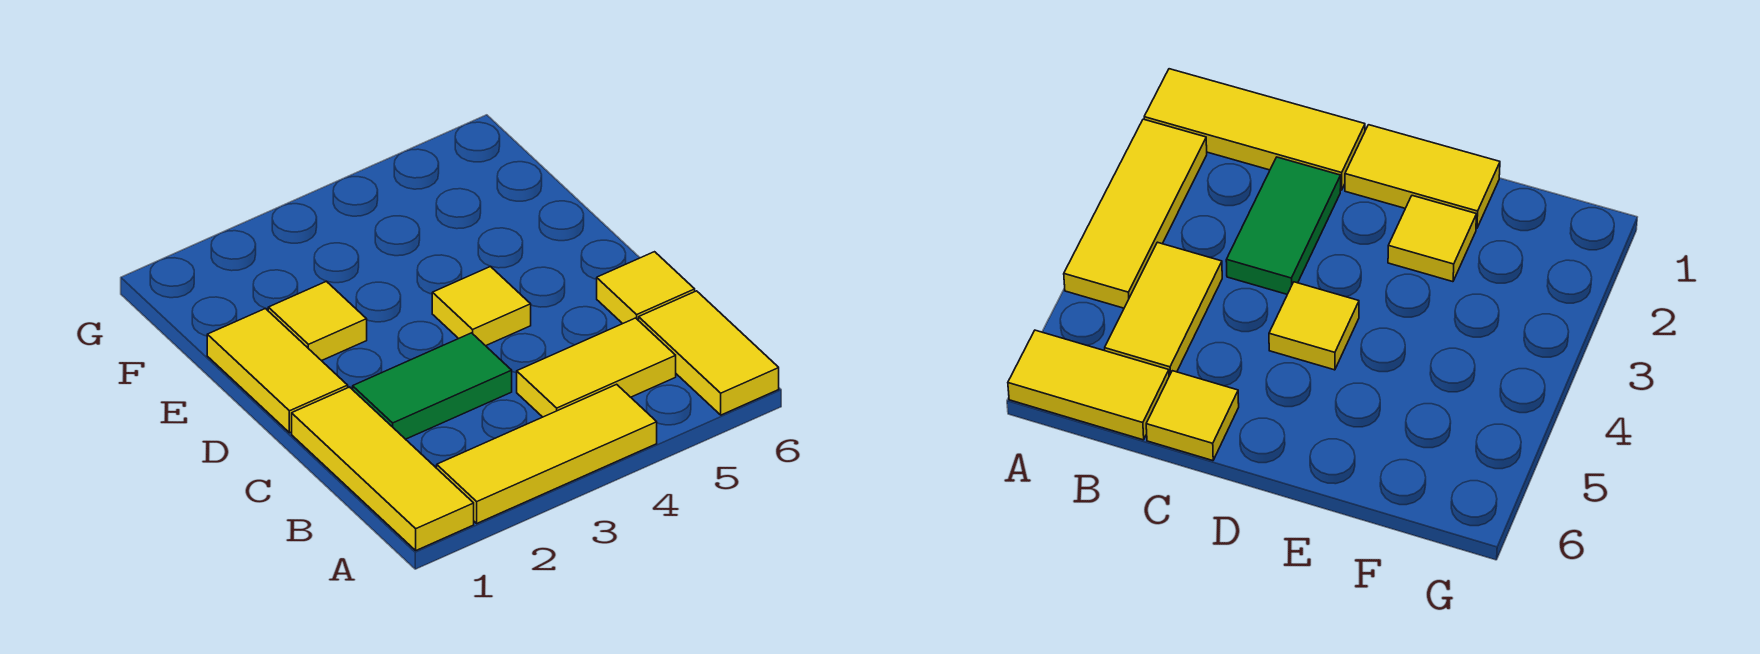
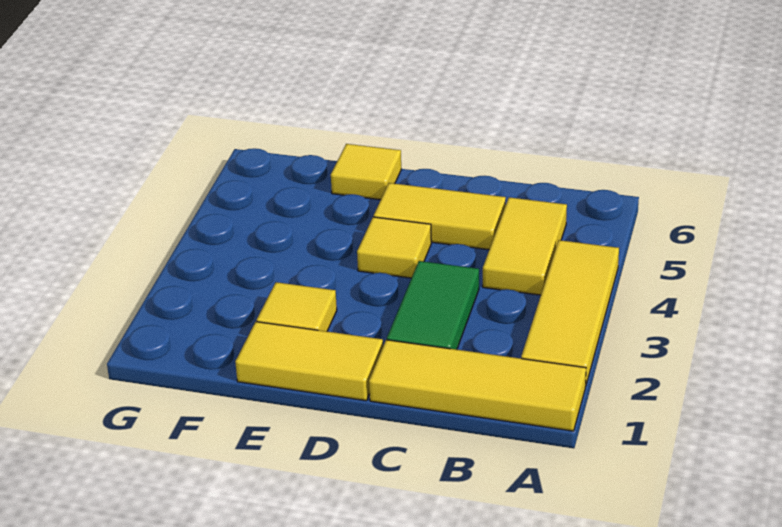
yellow tile A6:B6 level 1 -> yellow tile C5:D5 level 1
yellow tile C6 level 1 -> yellow tile E6 level 1

